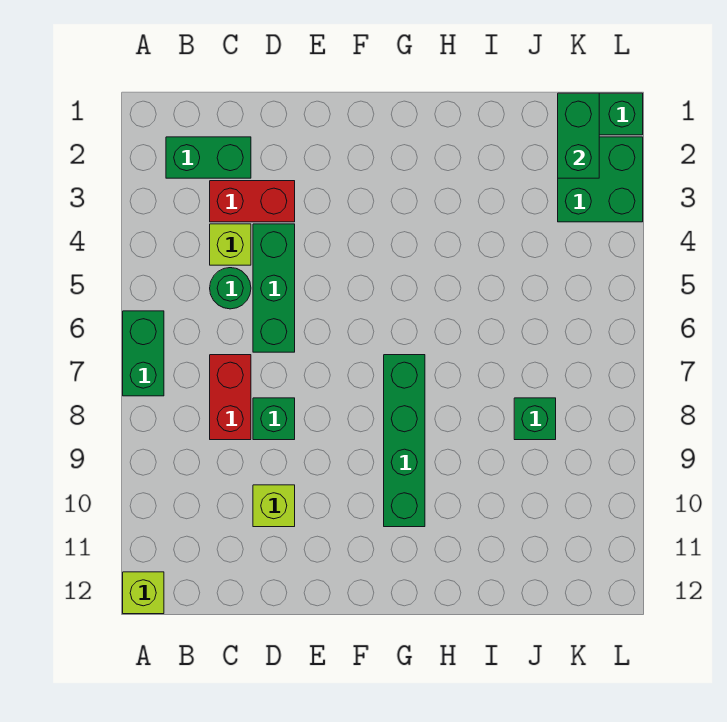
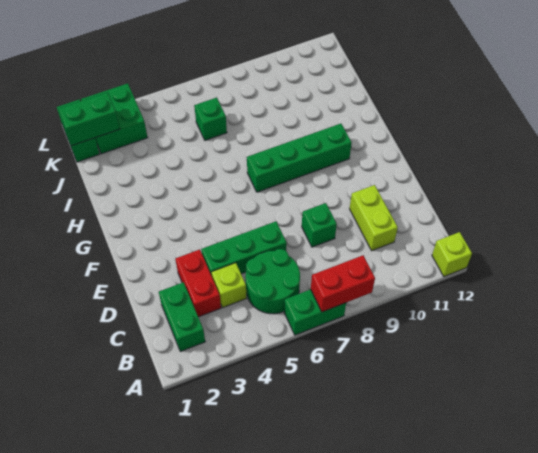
green round brick C5 level 1 -> green round brick B5:C6 level 1
red brick C7:C8 level 1 -> red brick A7:A8 level 2
lime brick D10 level 1 -> lime brick C10:D10 level 1
green brick J8 level 1 -> green brick J6 level 1

